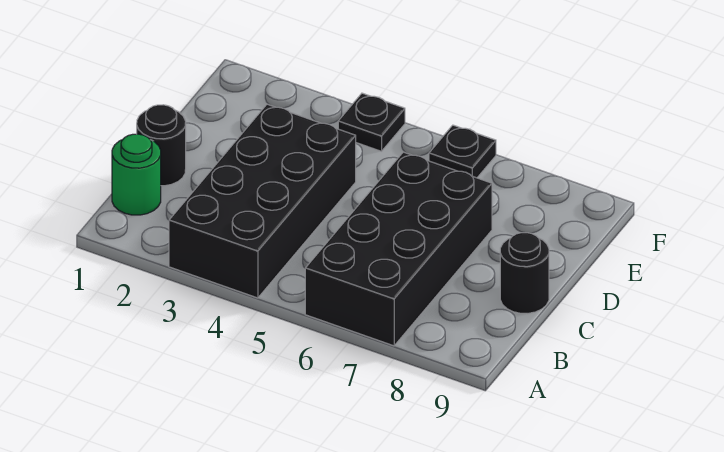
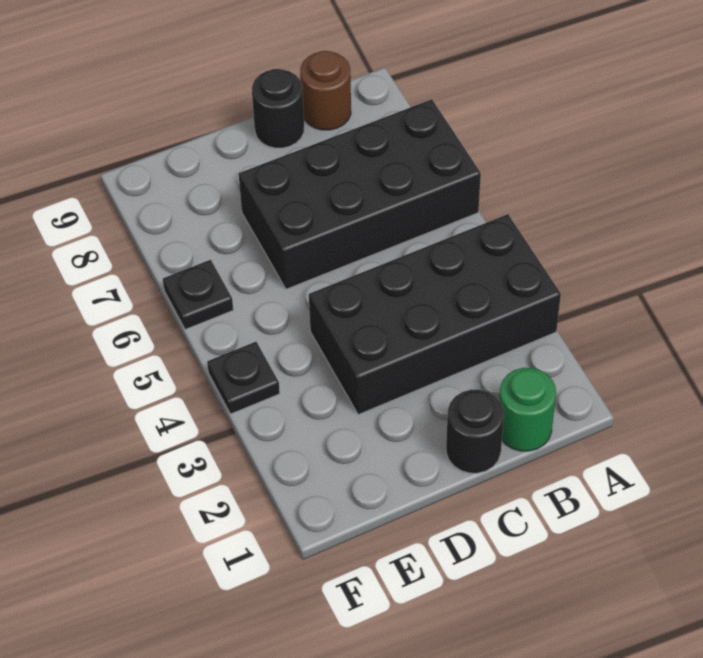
none -> brown round brick B9 level 1

